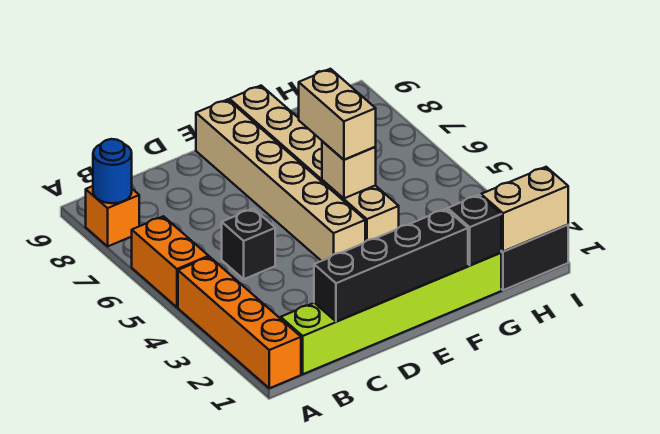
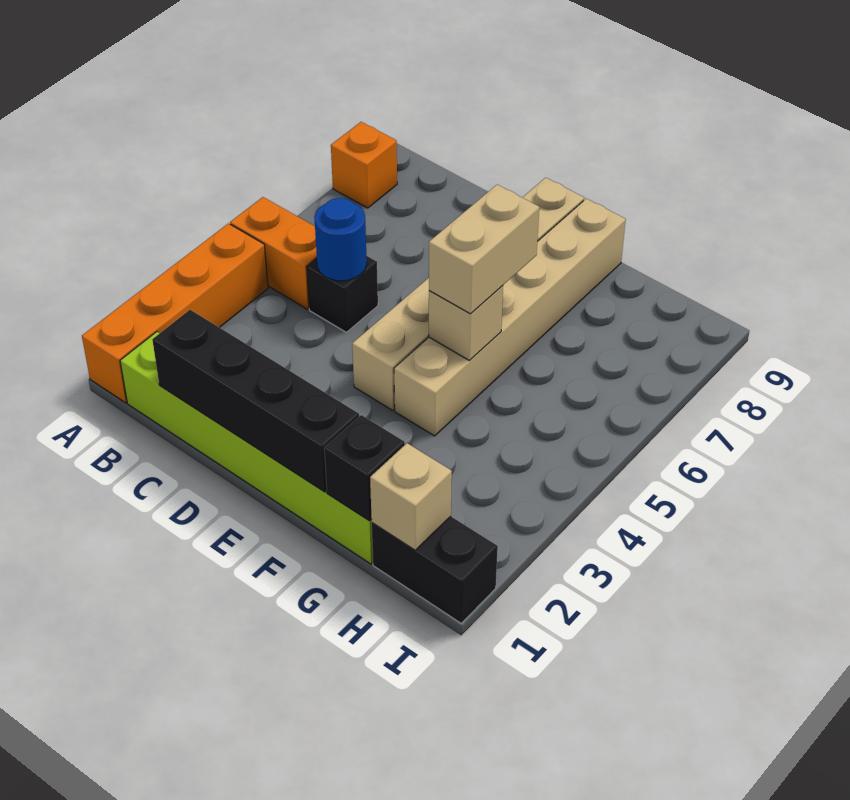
orange brick A5:A6 level 1 -> orange brick A5:B5 level 1
blue round brick A8 level 2 -> blue round brick C5 level 2
tan brick H1:I1 level 2 -> tan brick H1 level 2

